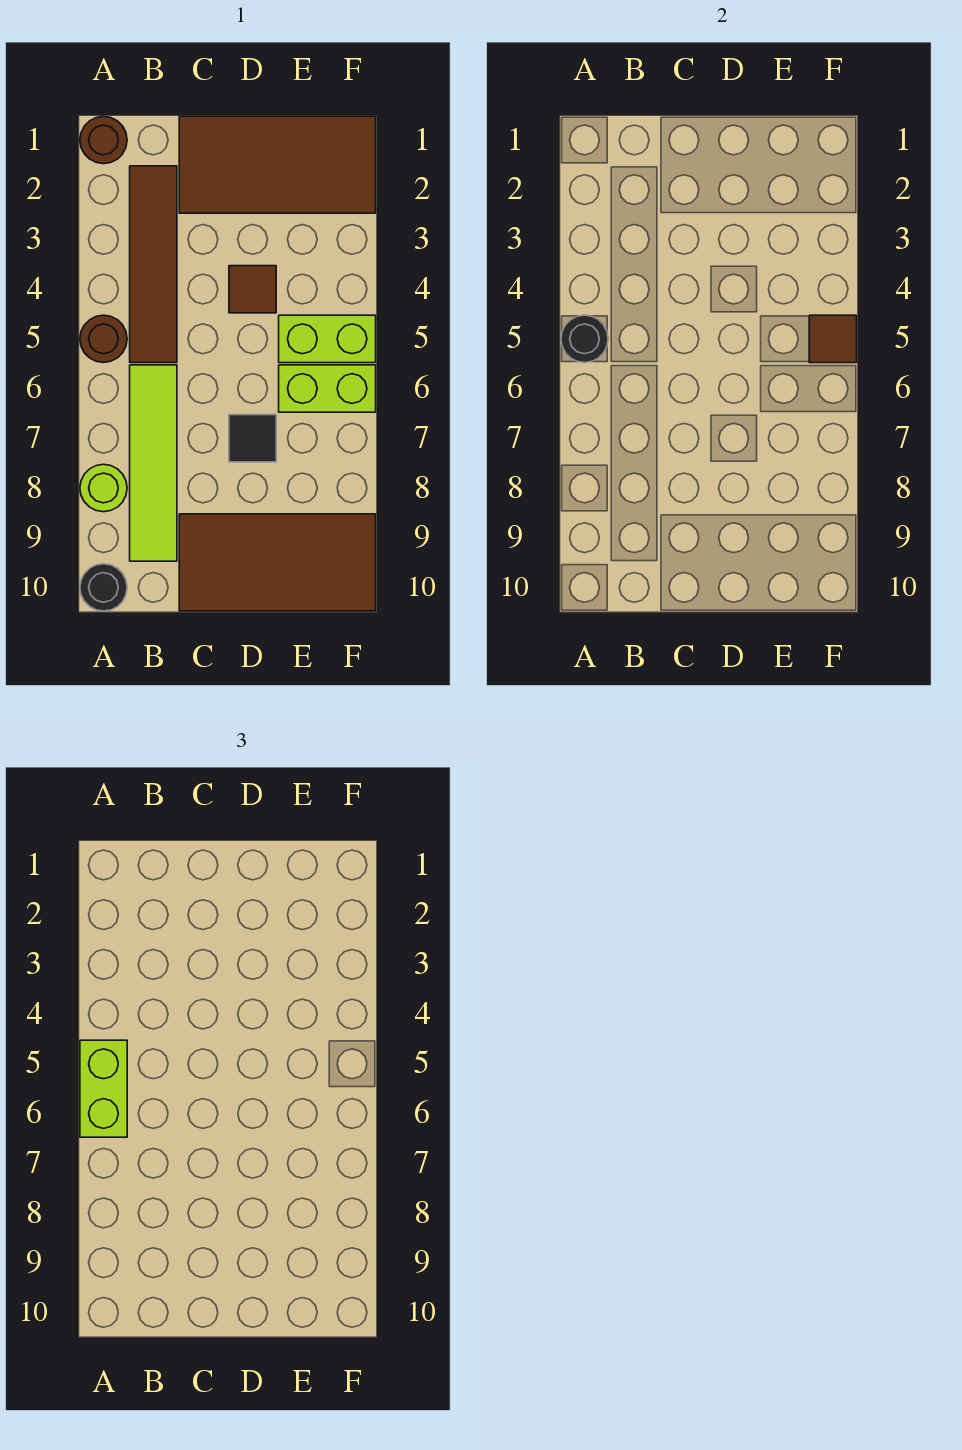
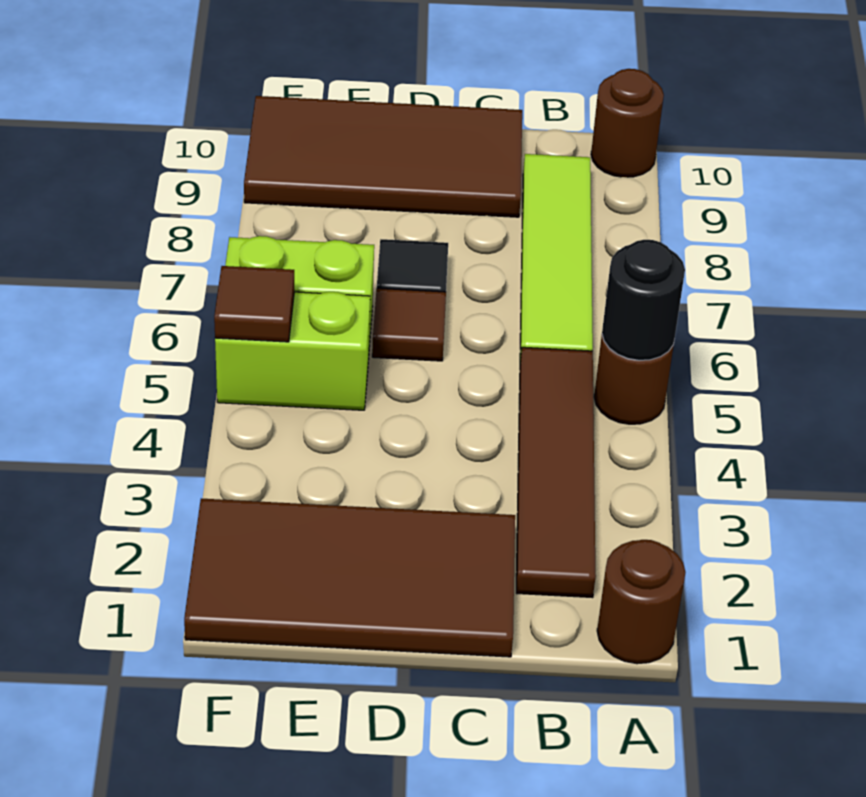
lime brick A5:A6 level 3 -> none
lime round brick A8 level 1 -> none
black round brick A10 level 1 -> brown round brick A10 level 1
brown tile D4 level 1 -> brown tile D6 level 1

